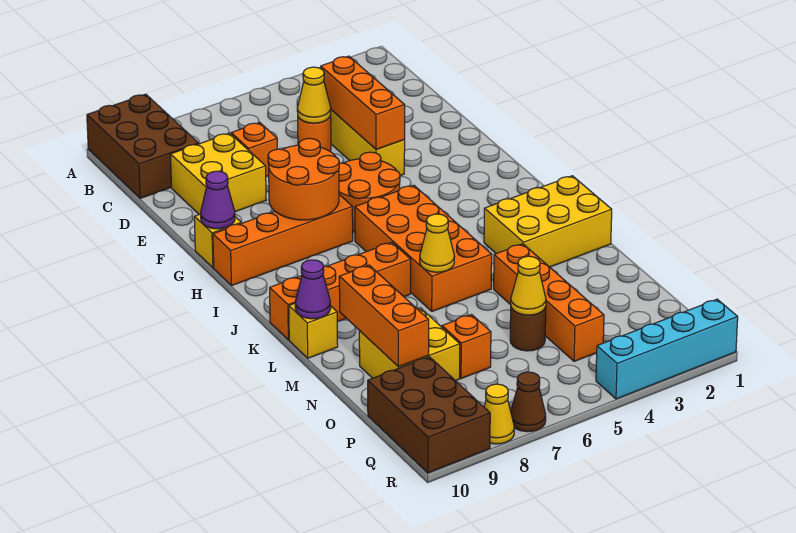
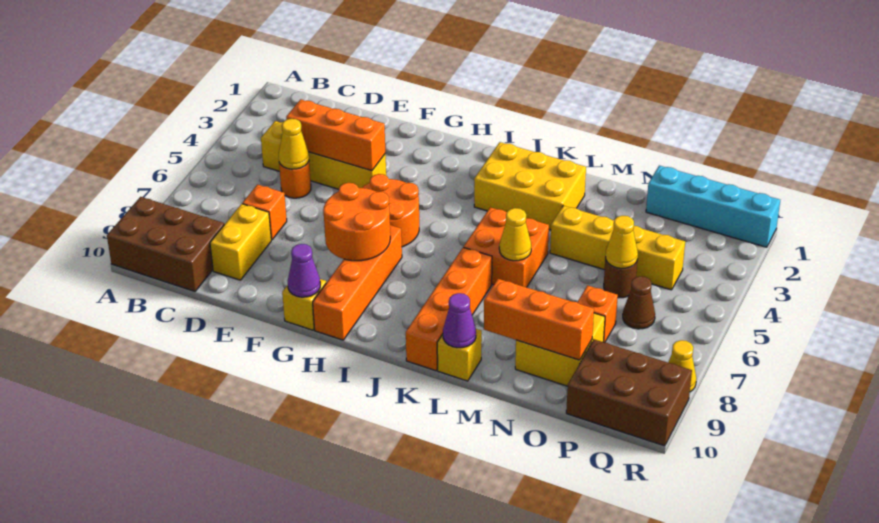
yellow brick D8:E9 level 1 -> yellow brick D8:D9 level 1
orange brick I5:L6 level 1 -> orange brick K5:L6 level 1
yellow brick K1:L3 level 1 -> yellow brick J2:L3 level 1
orange brick M4:P4 level 1 -> yellow brick M4:P4 level 1
cyan brick R1:R4 level 1 -> cyan brick O1:R1 level 1
brown cone R7 level 1 -> brown cone P6 level 1

